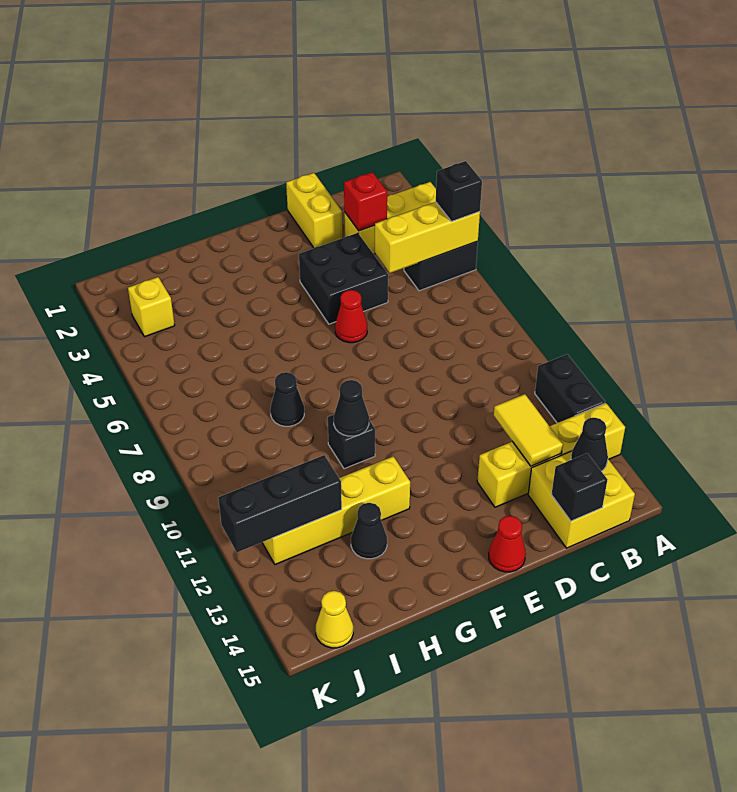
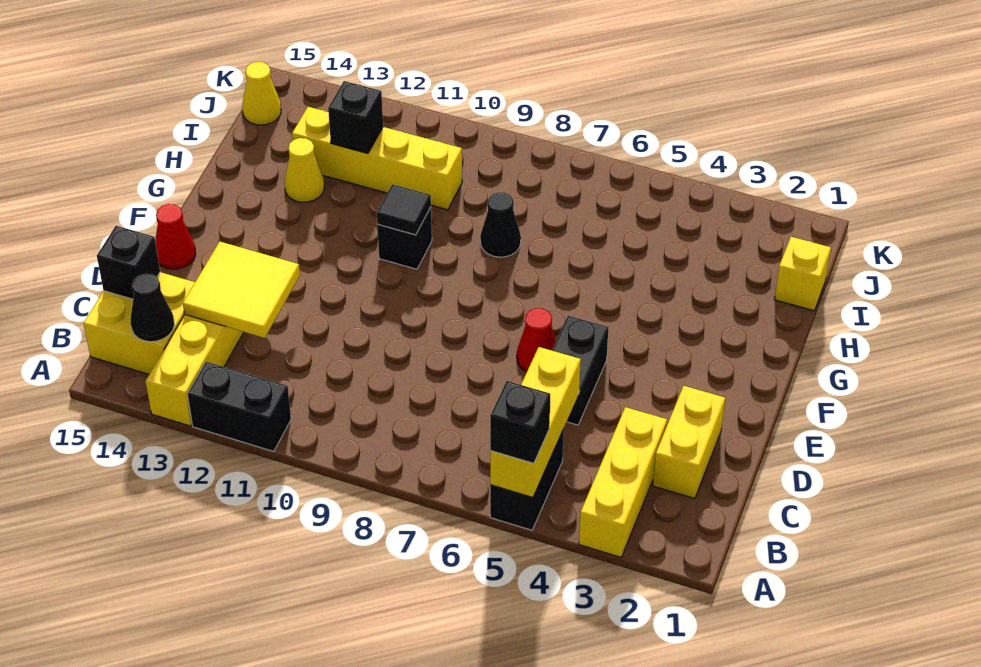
red brick C3 level 2 -> none
yellow tile C12:C13 level 2 -> yellow tile C12:D13 level 2
yellow brick D1:D2 level 1 -> yellow brick C2:D2 level 1
black brick D4:E5 level 1 -> black brick D5:E5 level 1
black cone G10 level 2 -> black tile G10 level 2
yellow brick G12:J12 level 1 -> yellow brick I10:I13 level 1
black cone H13 level 1 -> yellow cone H13 level 1
black brick I12:K12 level 2 -> black brick I12 level 2
yellow brick J3 level 1 -> yellow brick I1 level 1

